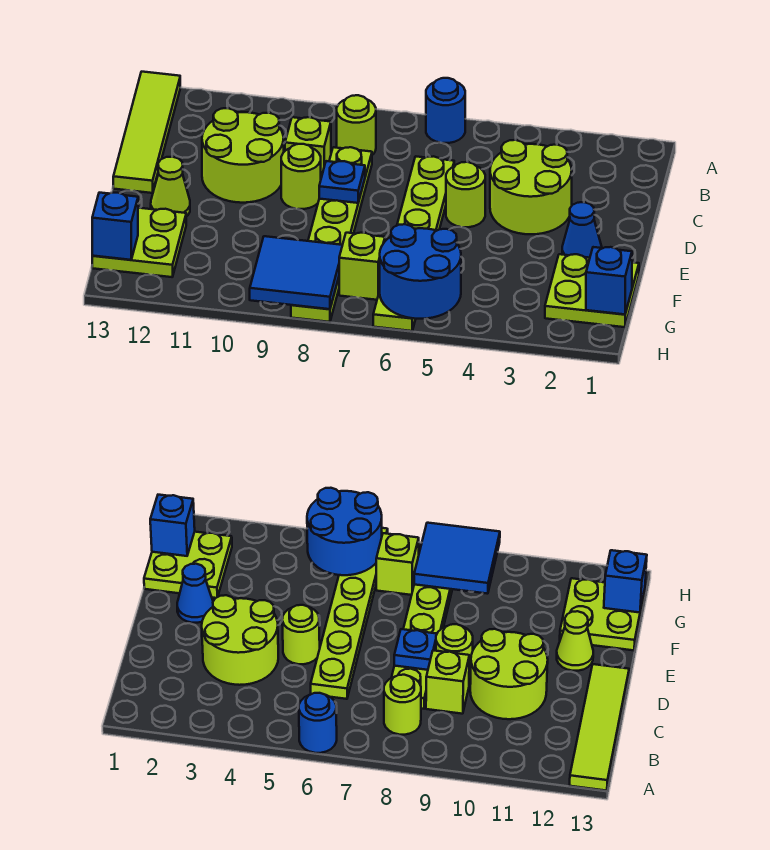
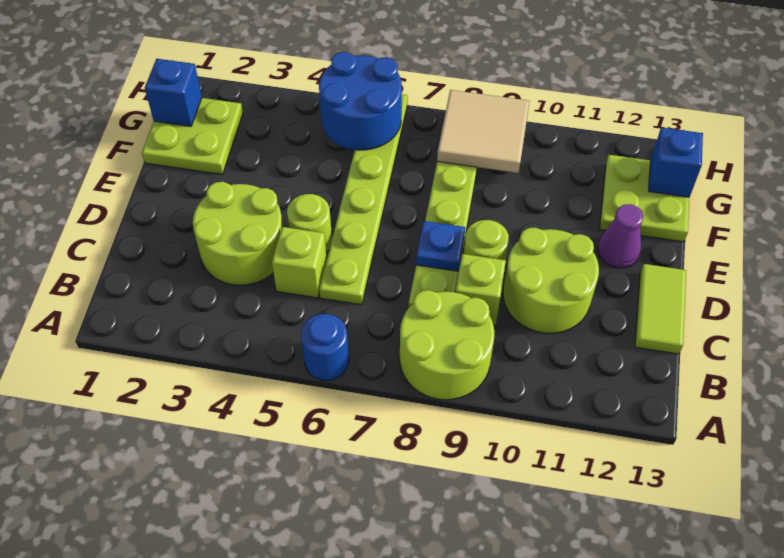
lime tile A13:D13 level 1 -> lime tile C13:D13 level 1
lime round brick B8 level 1 -> lime round brick A8:B9 level 1
blue cone E2 level 1 -> none
lime cone E12 level 1 -> purple cone E12 level 1
lime brick G7 level 1 -> lime brick C5 level 1
blue tile G8:H9 level 2 -> tan tile G8:H9 level 2

